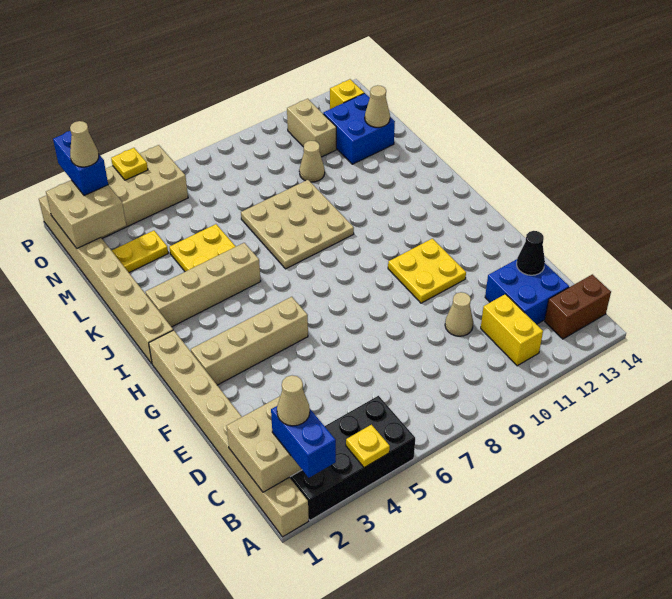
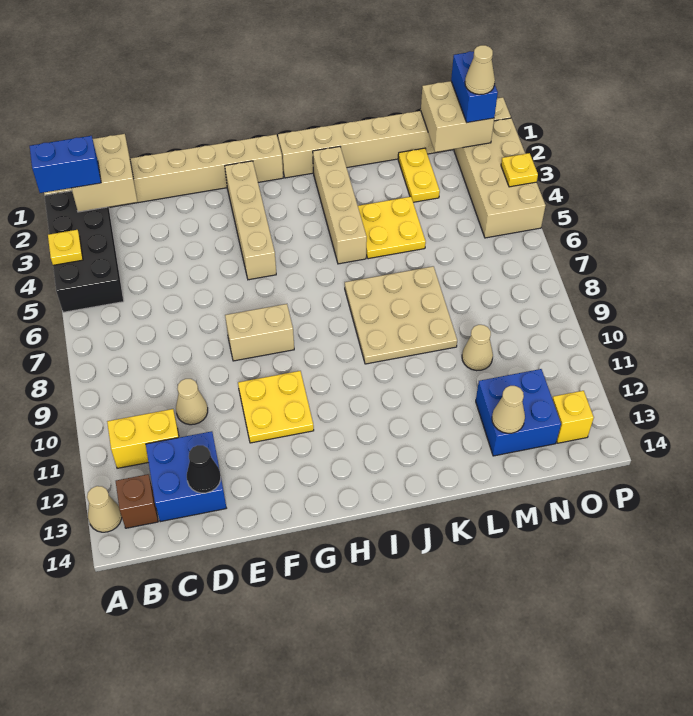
tan cone B2 level 4 -> tan cone A13 level 1
brown brick B13:B14 level 1 -> brown brick B13 level 1
tan brick N11:O11 level 1 -> tan brick F8:G8 level 1
blue brick O2:P2 level 3 -> blue brick O1:O2 level 3

